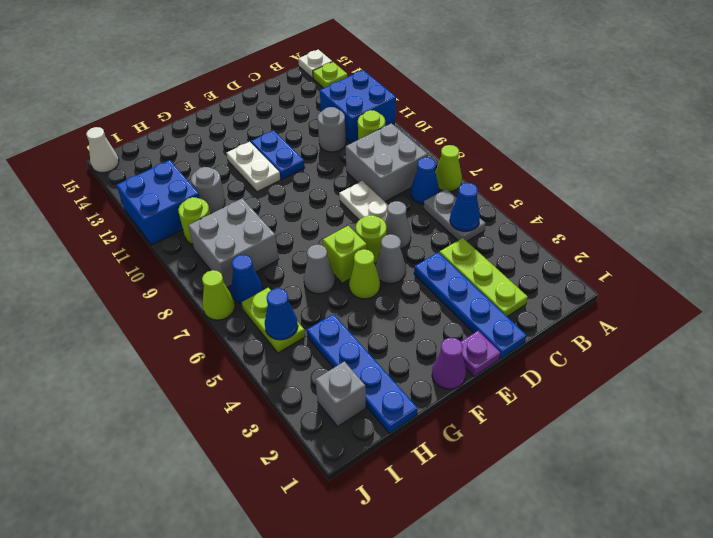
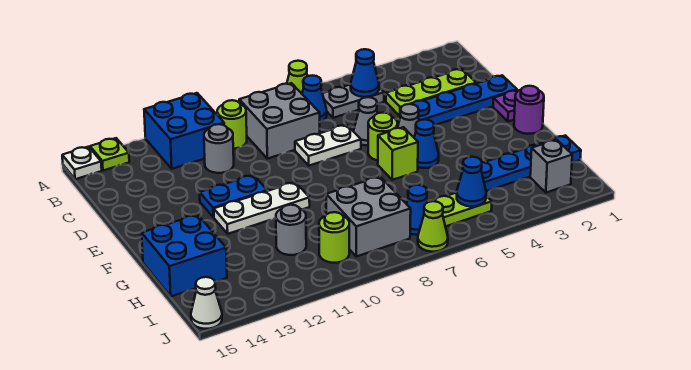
purple cone F1 level 1 -> purple round brick F1 level 1
lime cone F5 level 1 -> blue cone F5 level 1
white plate F11:F12 level 1 -> white plate F10:F12 level 1
grey cone G6 level 1 -> none
blue brick I11:J12 level 1 -> blue brick G14:H15 level 1

